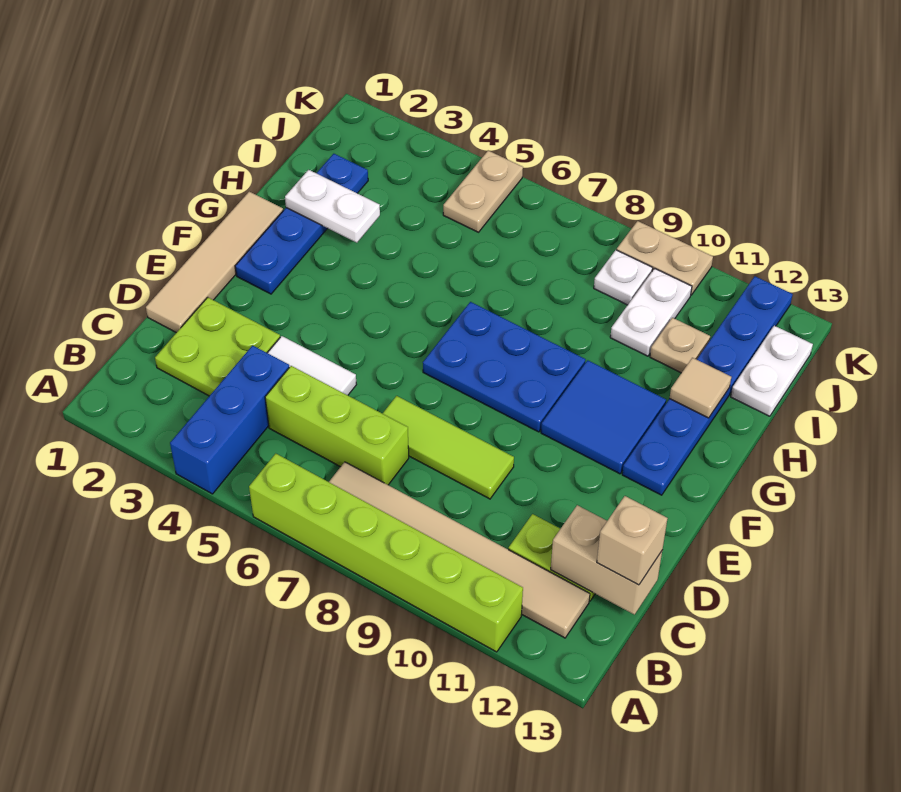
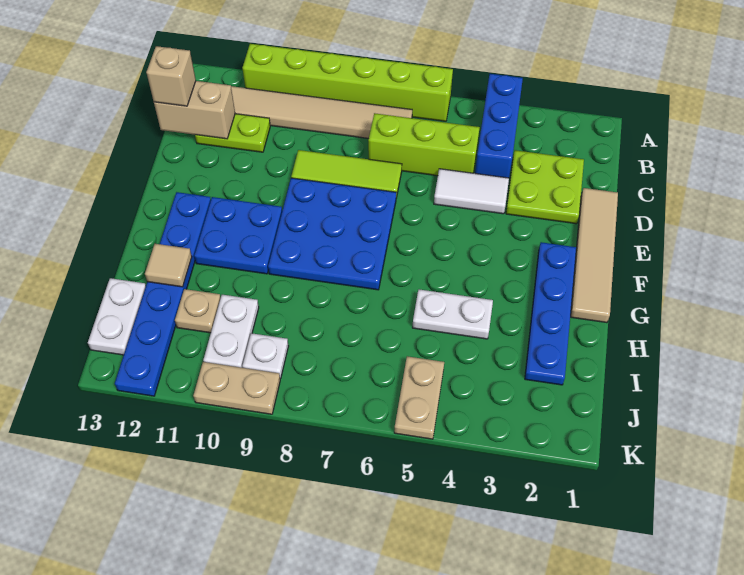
blue plate F7:G9 level 1 -> blue plate E7:G9 level 1
blue tile F10:G11 level 1 -> blue plate F10:G11 level 1
white plate H2:H3 level 2 -> white plate H4:H5 level 1

